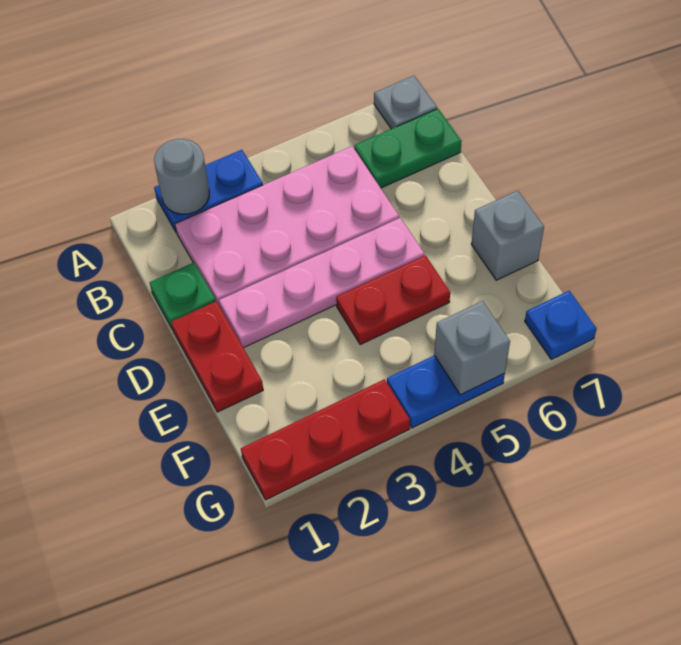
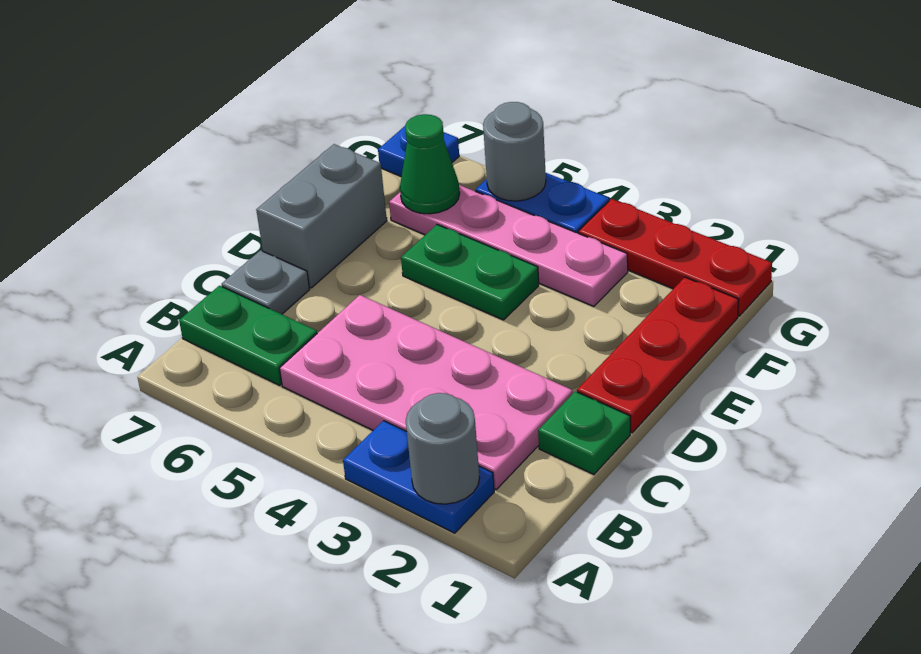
grey plate A7 level 1 -> grey plate C7 level 1
red plate D1:E1 level 1 -> red plate D1:F1 level 1
pink plate D2:D5 level 1 -> pink plate F3:F6 level 1
red plate E4:E5 level 1 -> green plate E4:E5 level 1
grey brick E7 level 1 -> grey brick D7:E7 level 1
none -> green cone F6 level 2
grey brick G5 level 2 -> grey round brick G5 level 2

